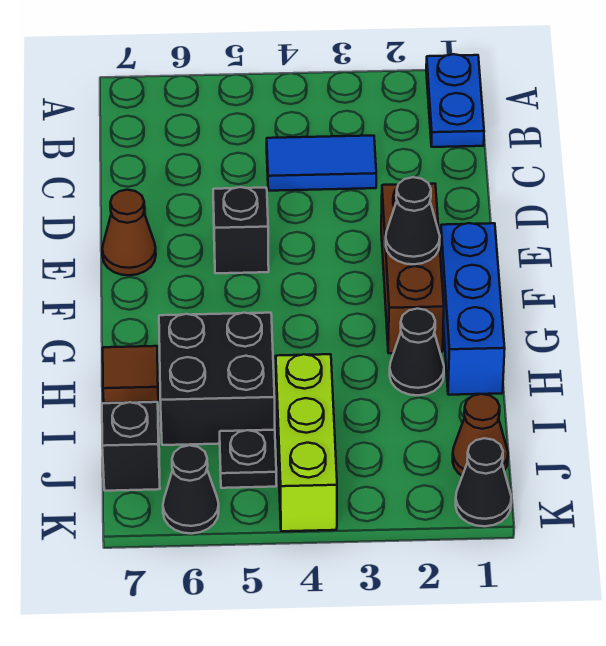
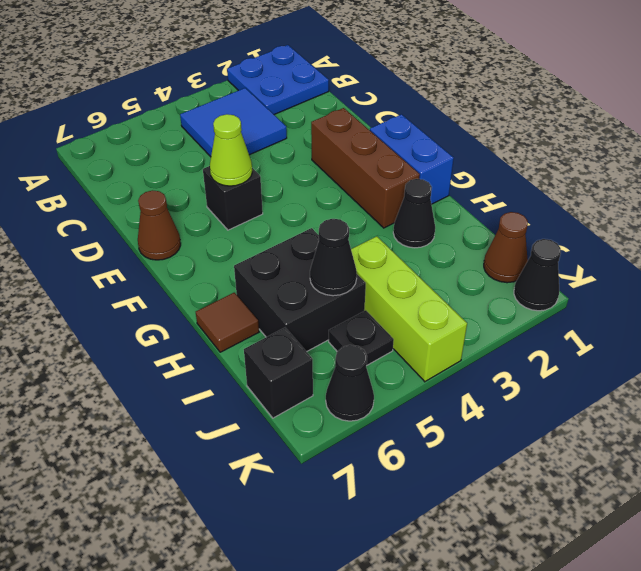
blue plate A1:B1 level 1 -> blue plate A1:B2 level 1
blue tile C3:C4 level 1 -> blue tile B3:C4 level 1
none -> lime cone E5 level 2
blue brick F1:H1 level 1 -> blue brick F1:G1 level 1
black cone F2 level 2 -> black cone I5 level 2

